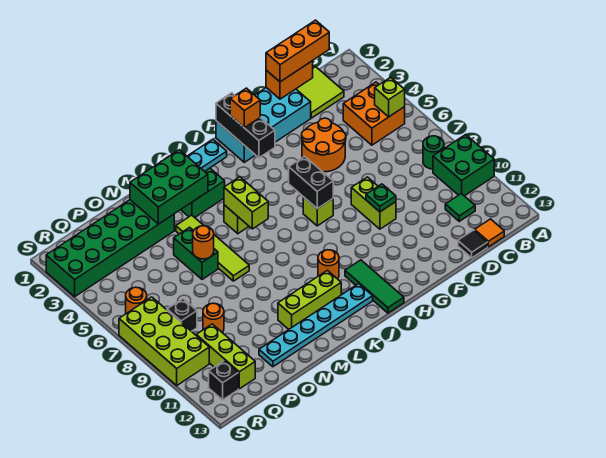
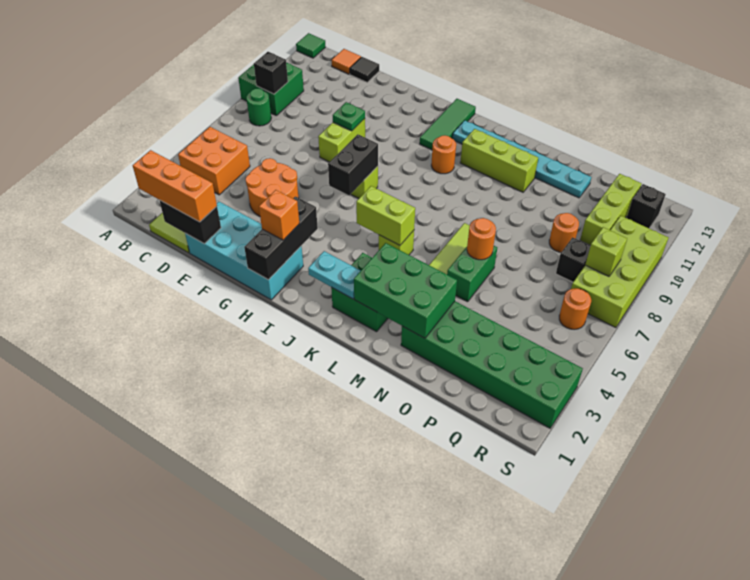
lime brick B5 level 2 -> lime brick R8 level 2
none -> black brick B9 level 2
green tile C11 level 1 -> green tile A13 level 1
orange brick D1:E1 level 2 -> black brick D1:E1 level 2
lime brick K5:K6 level 2 -> lime brick J5:K5 level 2

